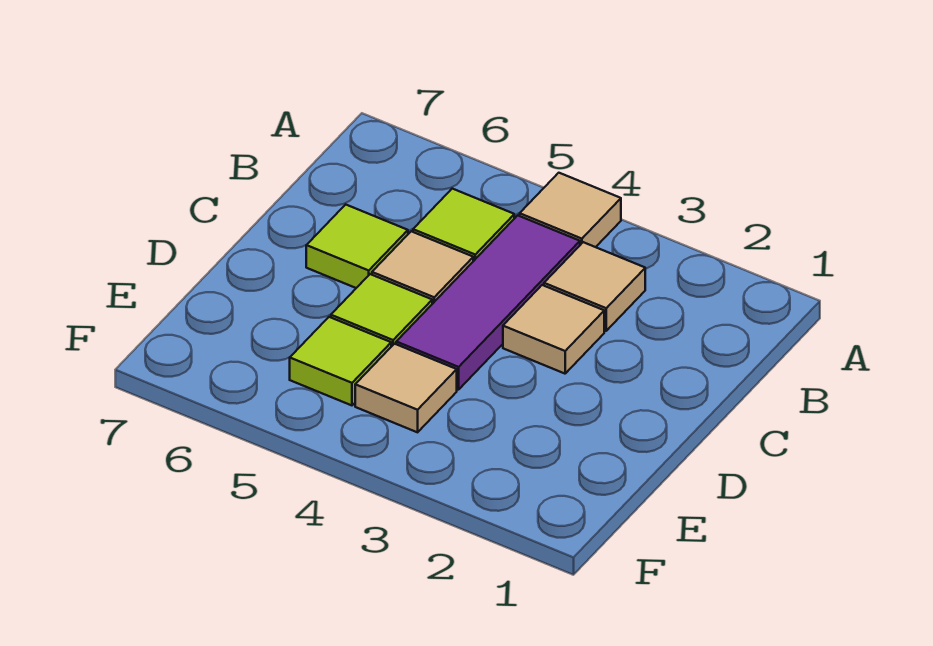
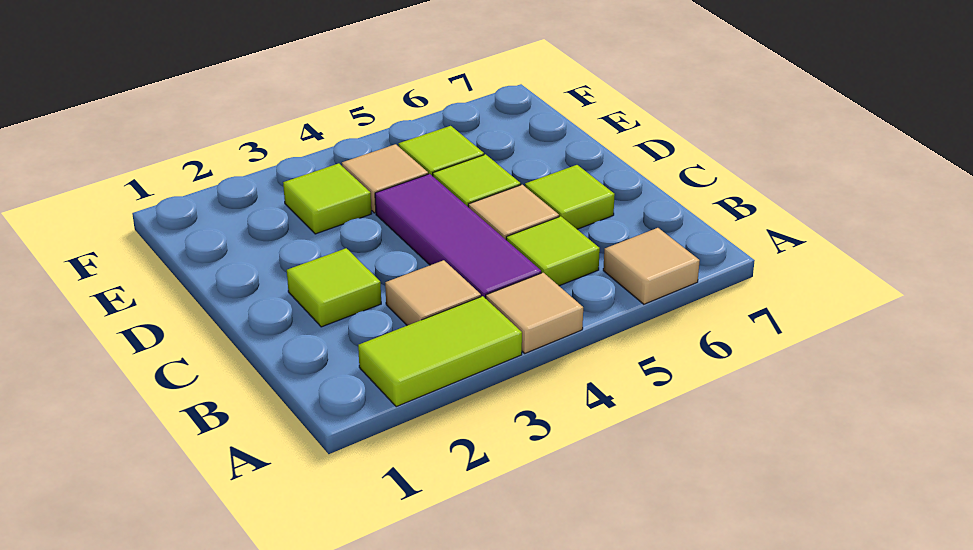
none -> lime tile A2:A3 level 1
none -> lime tile C2 level 1
tan tile C3 level 1 -> tan tile A6 level 1
none -> lime tile E3 level 1

